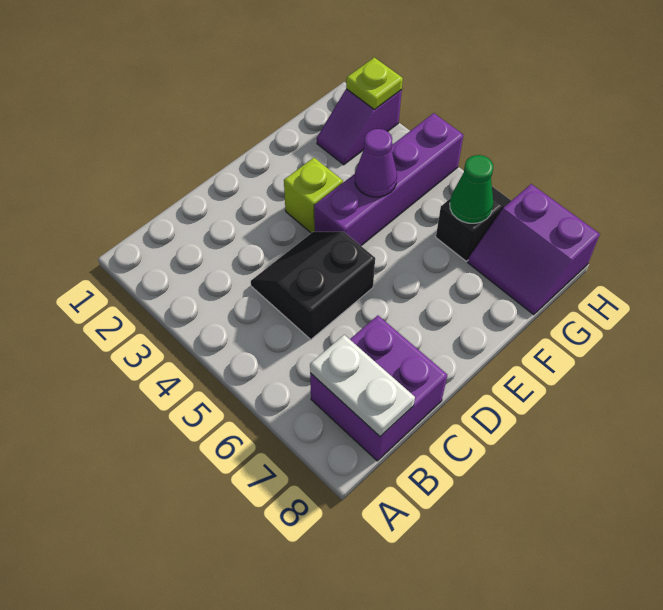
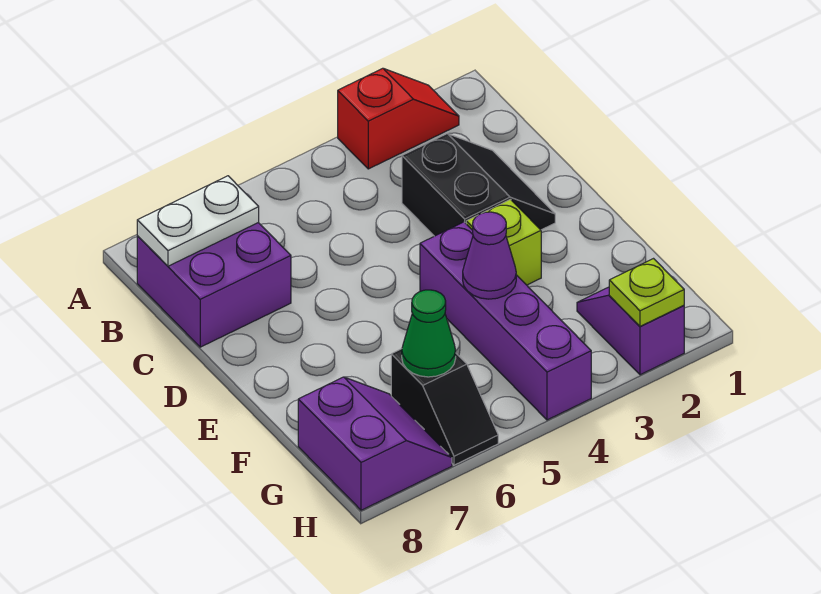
none -> red slope A2:A3 level 1 top 3
black slope C4:D5 level 1 top 5 -> black slope C2:D3 level 1 top 3
purple slope G7:H8 level 1 top H -> purple slope G7:H8 level 1 top 8

